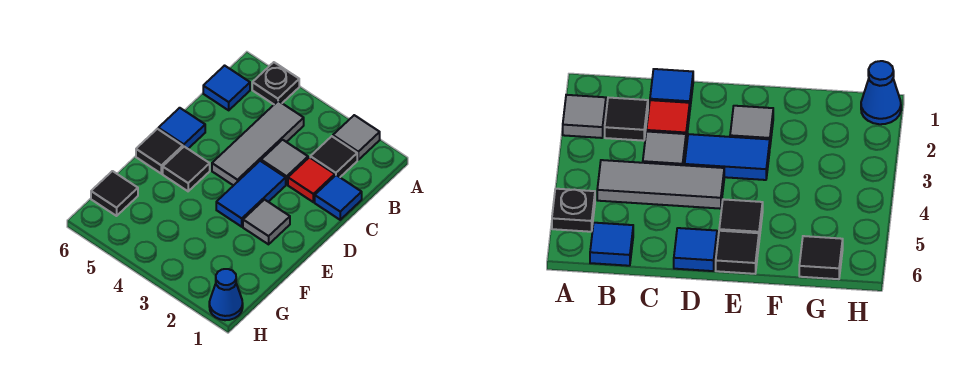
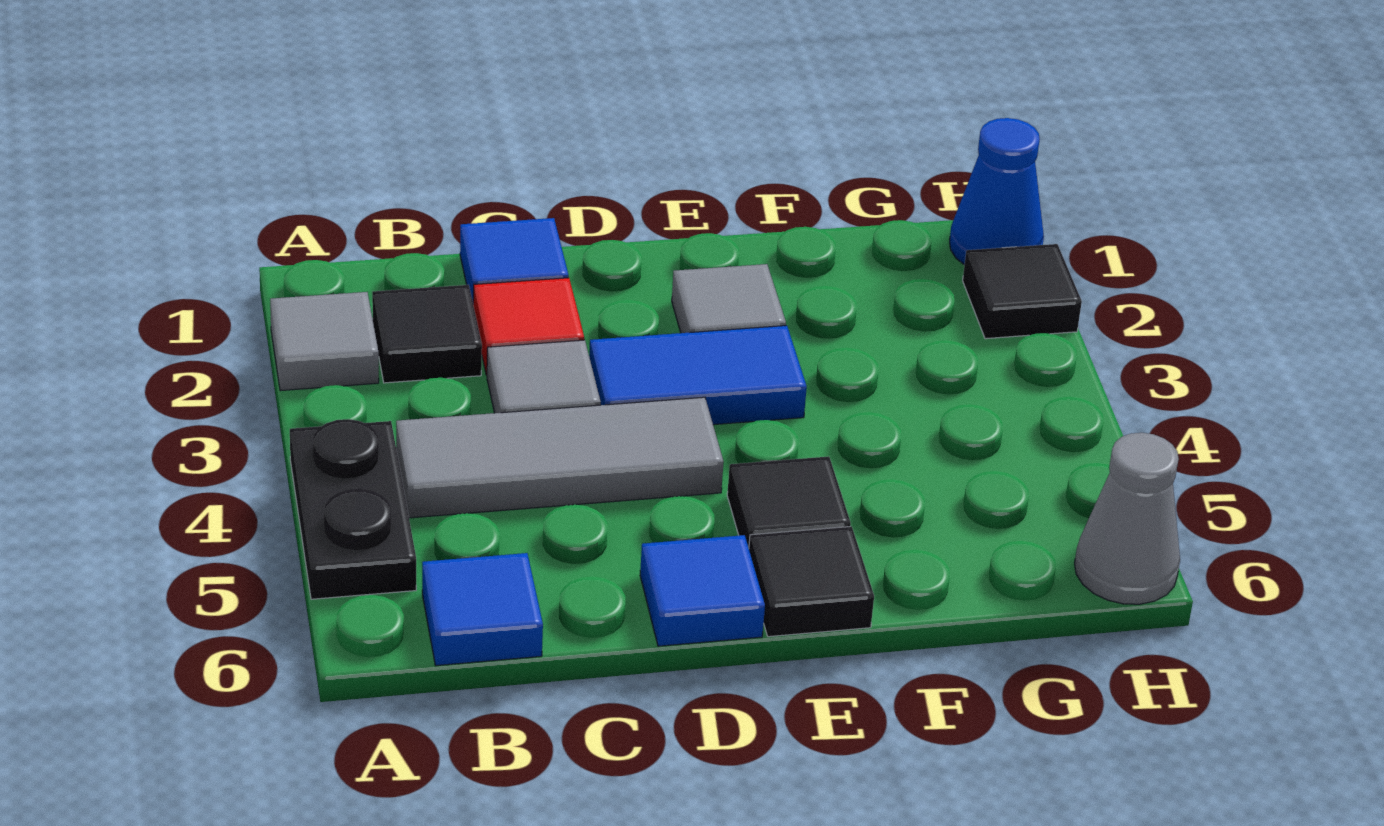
black plate A5 level 1 -> black plate A4:A5 level 1
black tile G6 level 1 -> black tile H2 level 1
none -> grey cone H6 level 1

